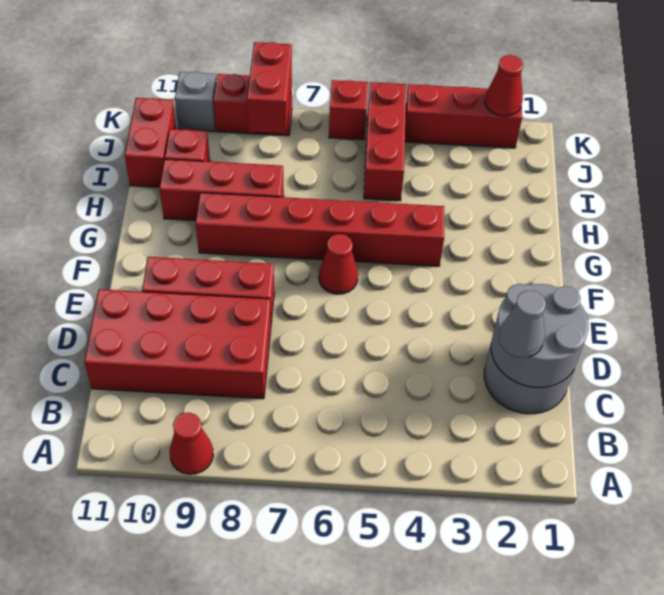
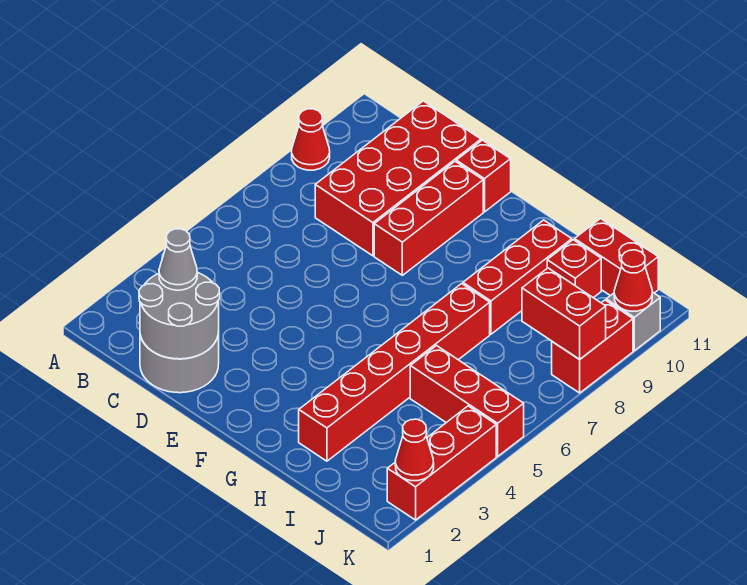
red cone F6 level 1 -> red cone K10 level 2
red brick G4:G9 level 1 -> red brick H2:H7 level 1
red brick K6 level 1 -> red brick E11 level 1

